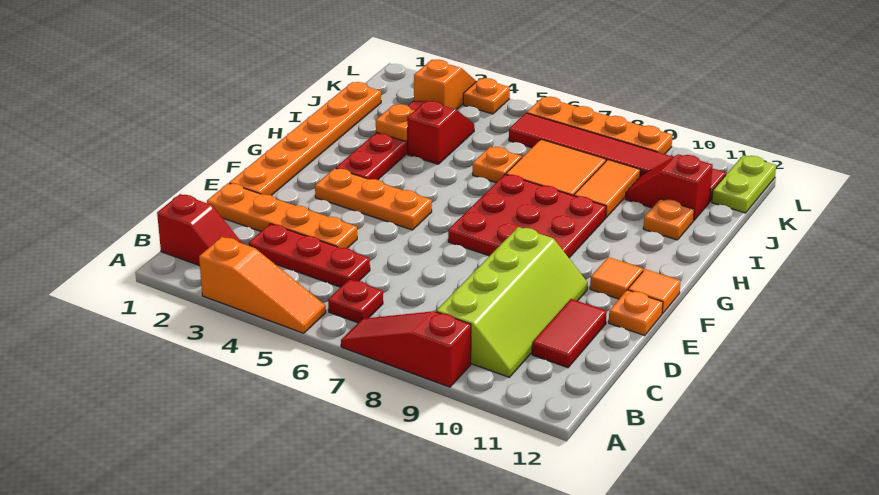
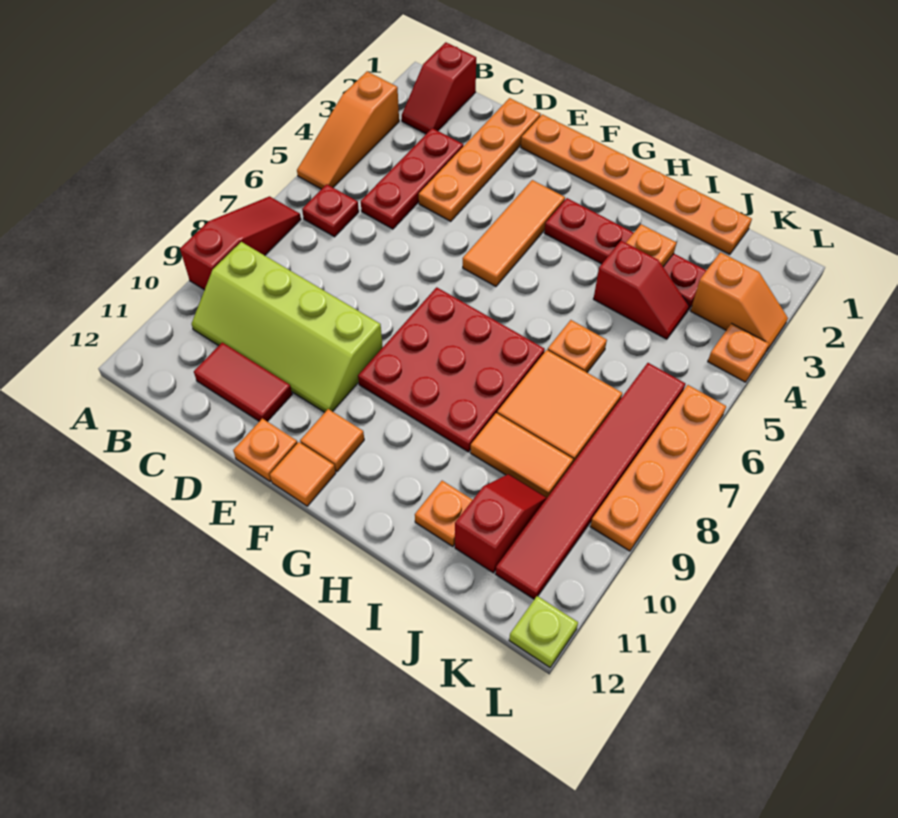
orange plate F3:F5 level 1 -> orange tile F3:F5 level 1
lime plate K12:L12 level 1 -> lime plate L12 level 1

